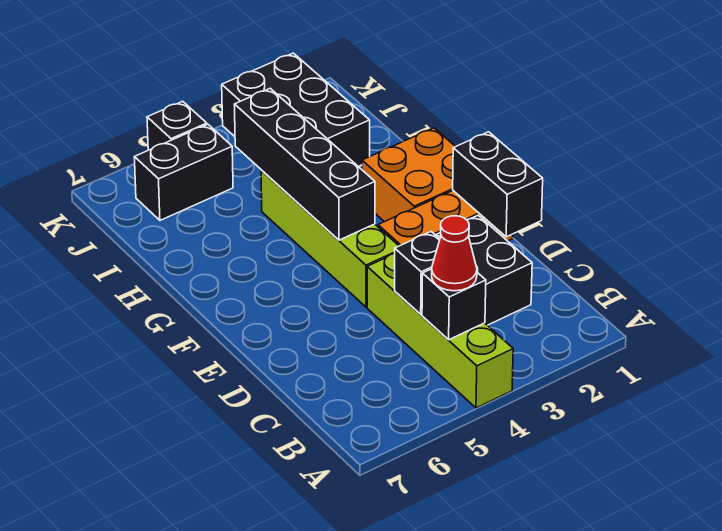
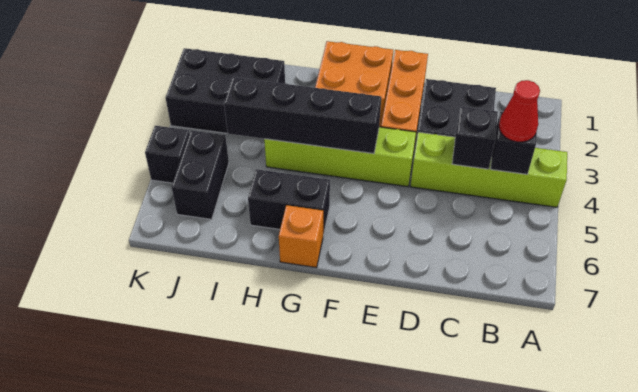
black brick D1:E1 level 2 -> black brick G6:H6 level 1
none -> orange brick G7 level 1

